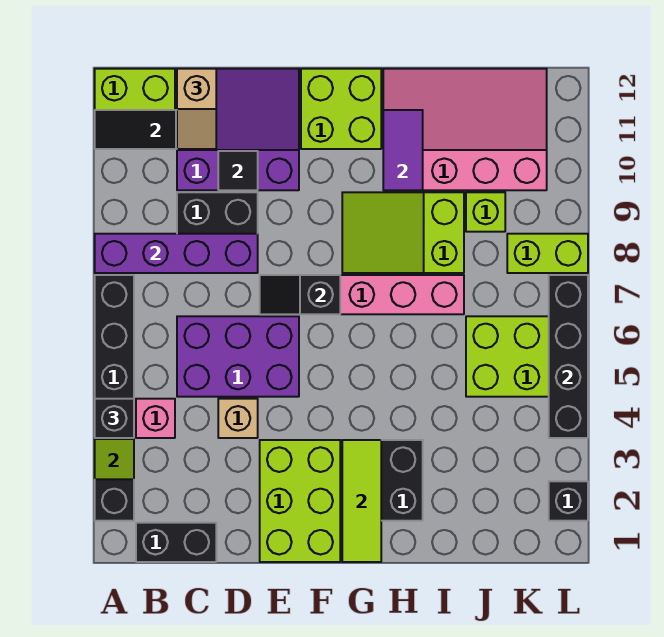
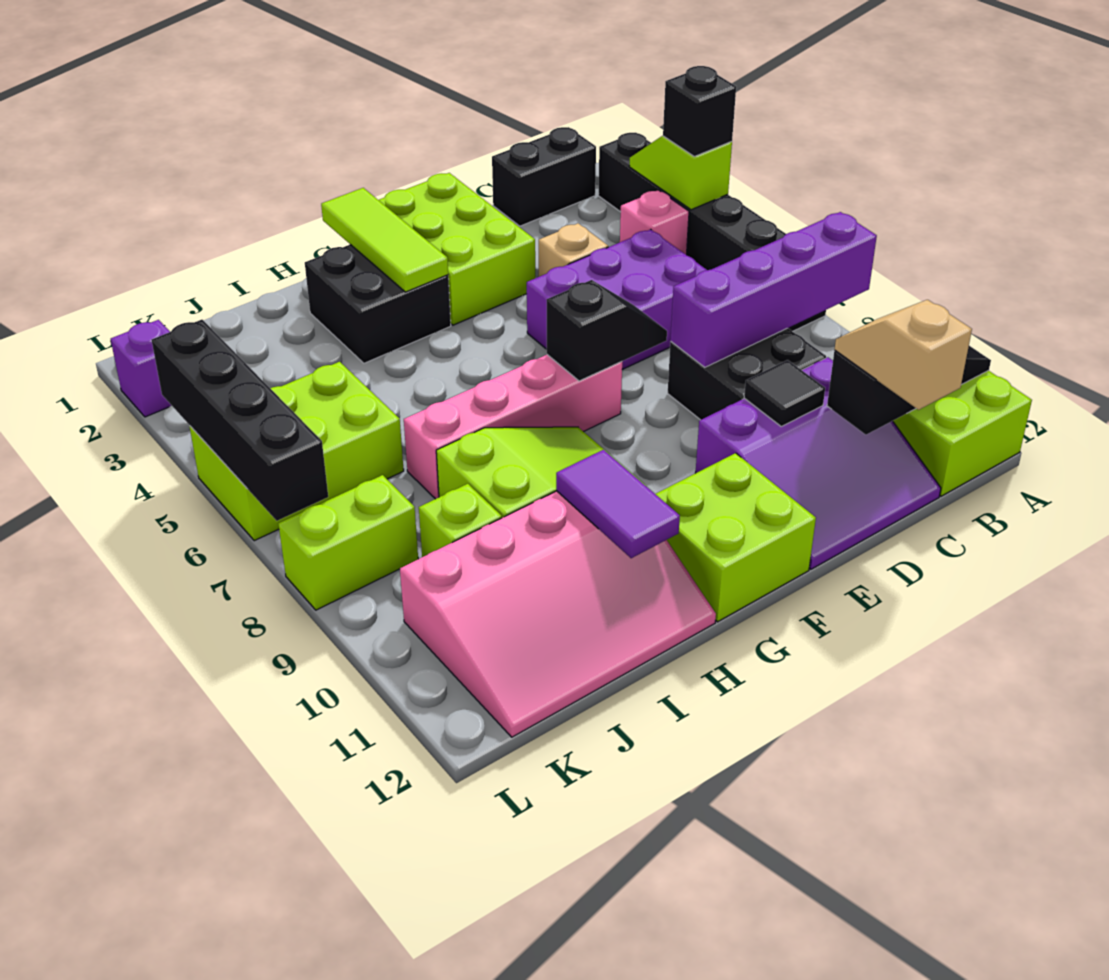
black brick L2 level 1 -> purple brick L2 level 1

